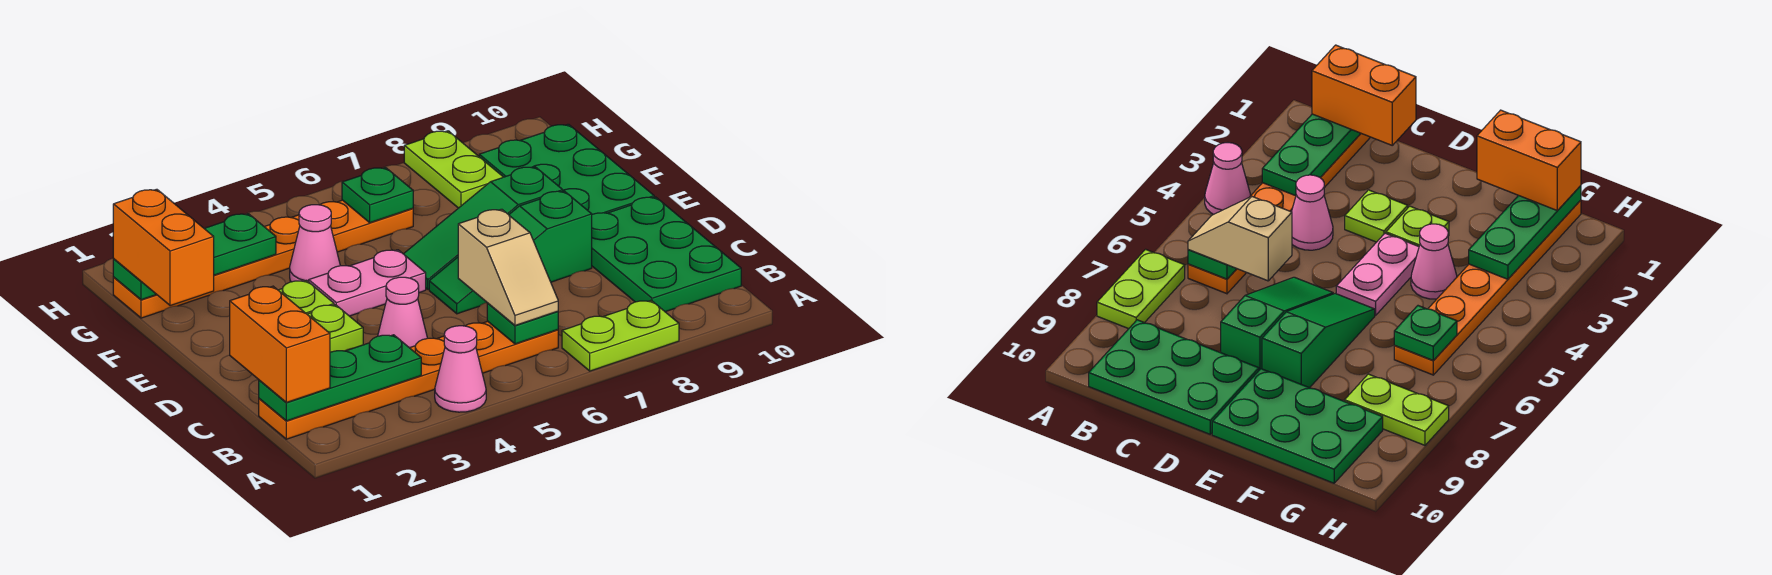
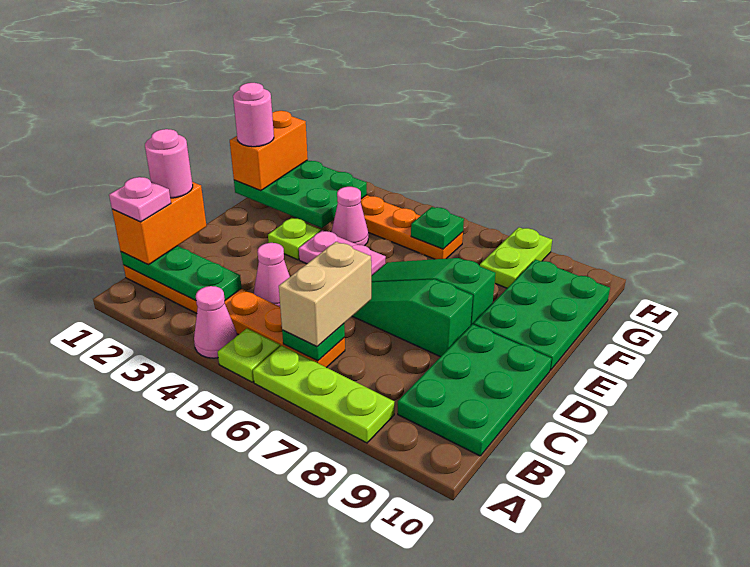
lime plate A7:A8 level 1 -> lime plate A6:A8 level 1
none -> pink plate B1 level 4
tan slope B6:C6 level 3 top C -> tan brick B6:C6 level 3
none -> pink round brick C1 level 4
lime plate D3 level 1 -> lime plate A5 level 1
none -> pink round brick F1 level 4
green plate G1:G3 level 2 -> green plate F1:G3 level 2

